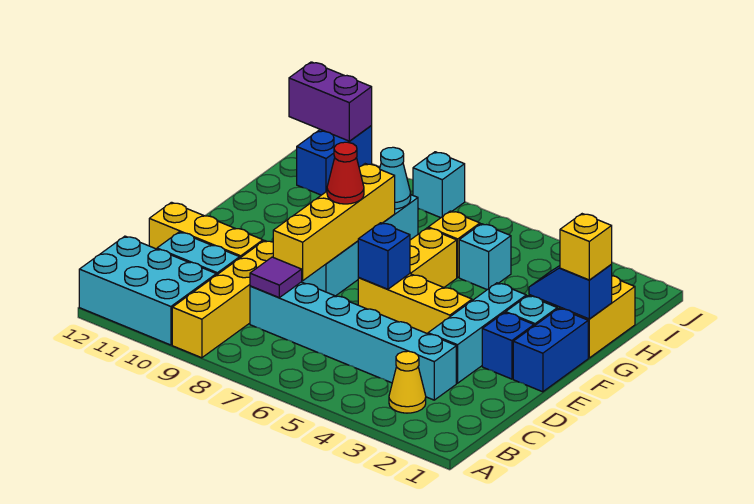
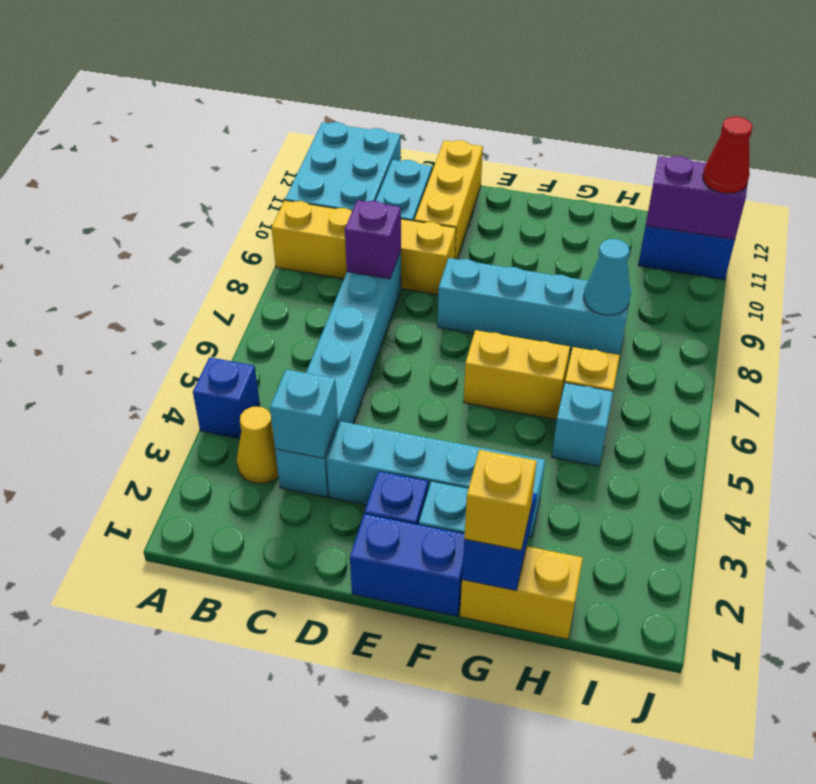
purple tile C8 level 2 -> purple brick C8 level 2
cyan brick D3:F3 level 1 -> cyan brick D3:G3 level 1
yellow brick D8:G8 level 2 -> none
yellow brick E4:E6 level 1 -> none
blue brick E6 level 2 -> blue brick A4 level 1
red cone F8 level 3 -> red cone J11 level 3
cyan brick J8 level 1 -> cyan brick C3 level 2
purple brick J11:J12 level 2 -> purple brick I11:J11 level 2

